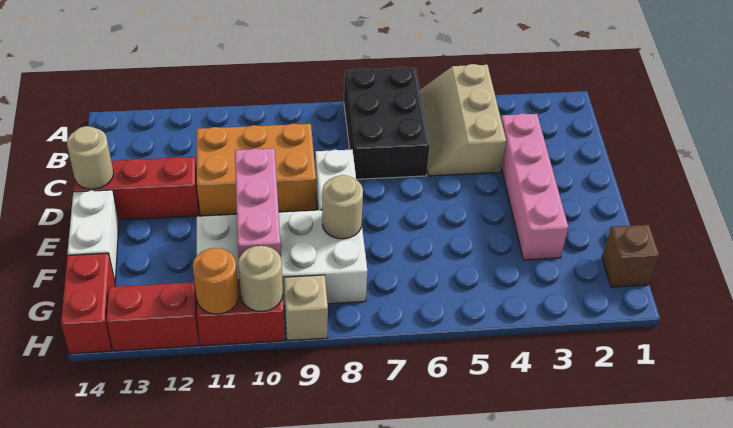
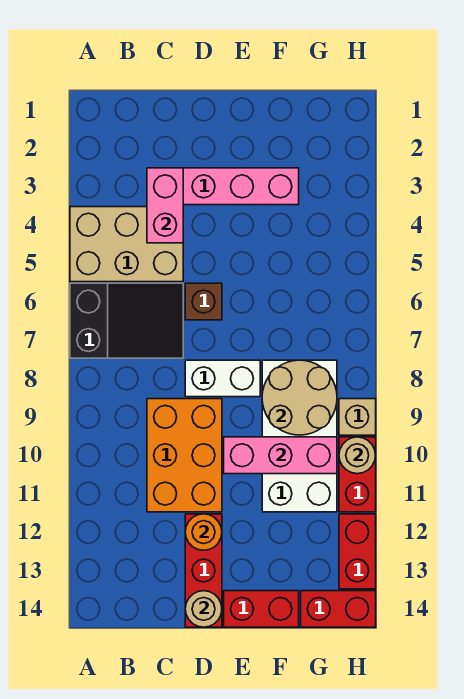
tan slope A4:C5 level 1 top 4 -> tan brick A4:C5 level 1
black brick A6:C7 level 1 -> black slope A6:C7 level 1 top A
none -> pink brick C3:C4 level 2
white brick E14:F14 level 1 -> red brick E14:F14 level 1
tan round brick F8 level 2 -> tan round brick F8:G9 level 2
brown brick G1 level 1 -> brown brick D6 level 1
orange round brick H11 level 2 -> orange round brick D12 level 2

